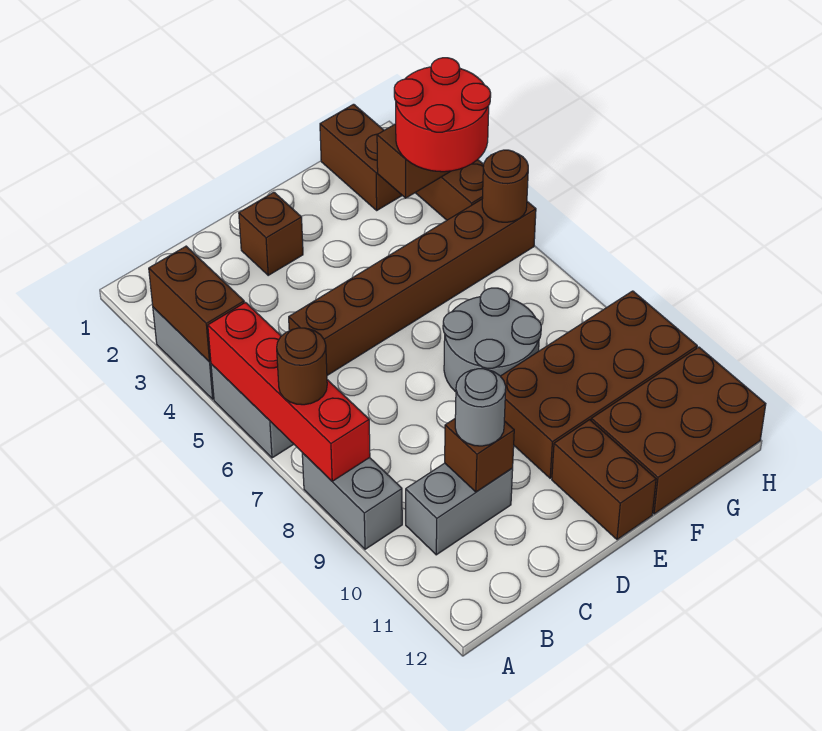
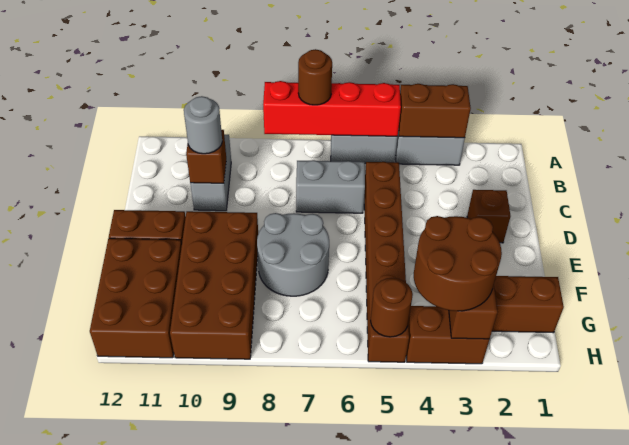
grey brick A8:A9 level 1 -> grey brick C6:C7 level 1
red round brick G3:H4 level 3 -> brown round brick G3:H4 level 3

